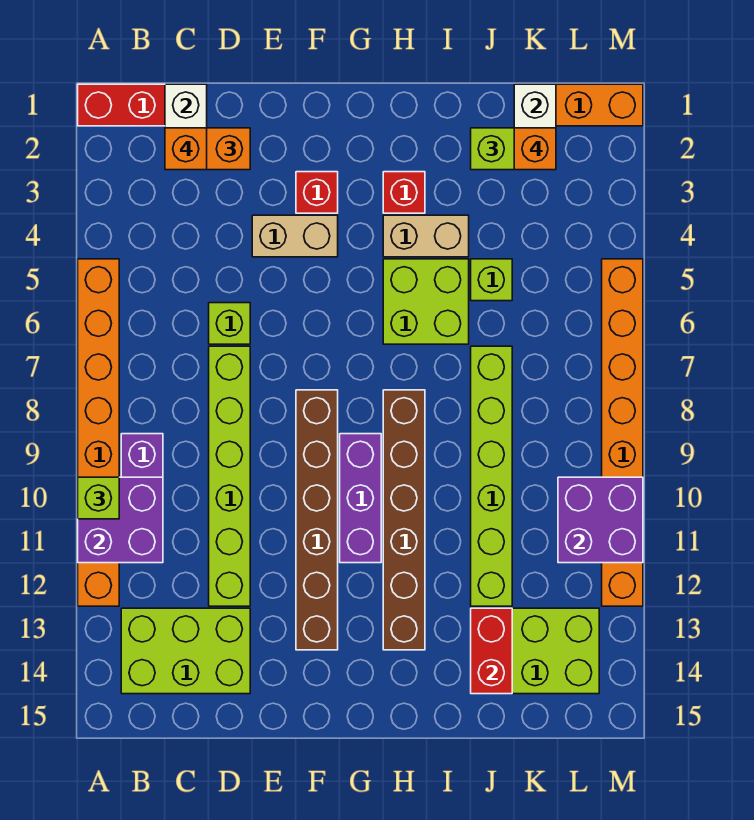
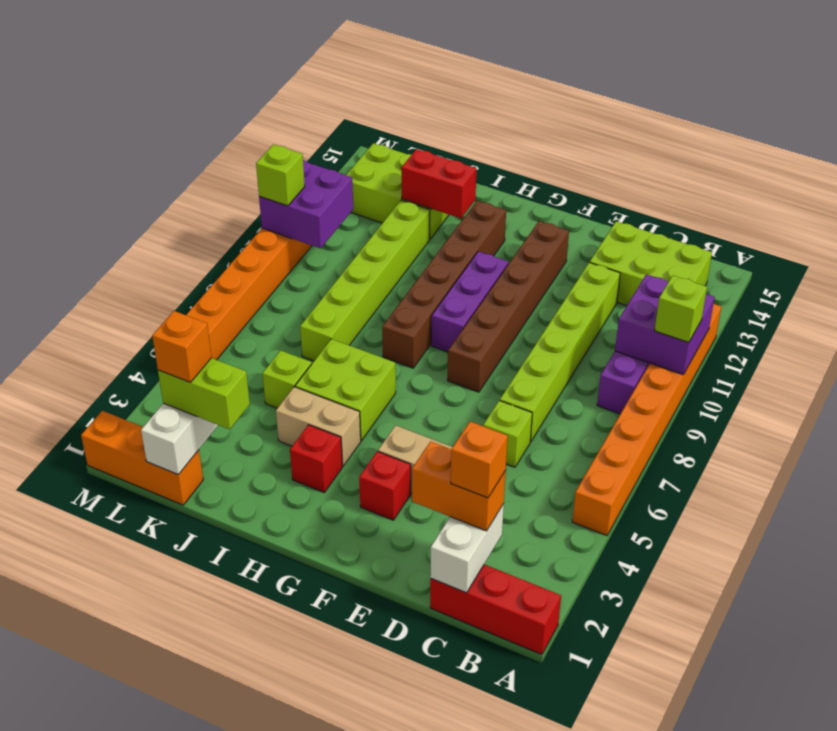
red brick J13:J14 level 2 -> red brick I13:J13 level 2
none -> lime brick M10 level 3

